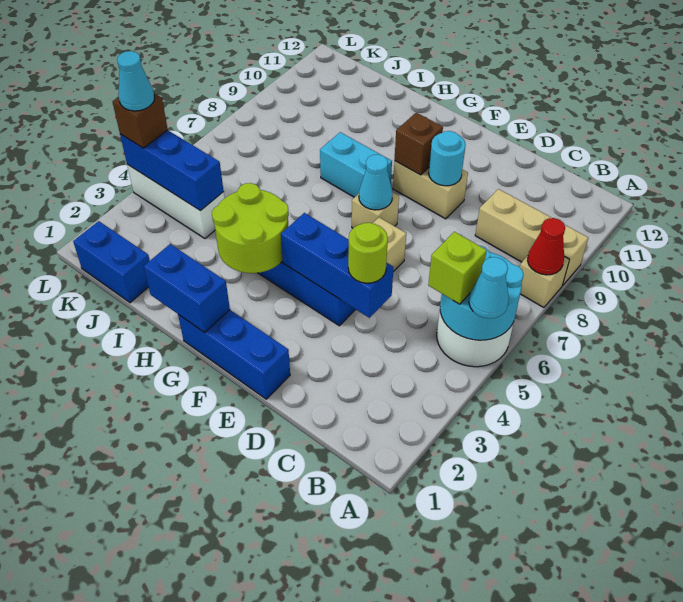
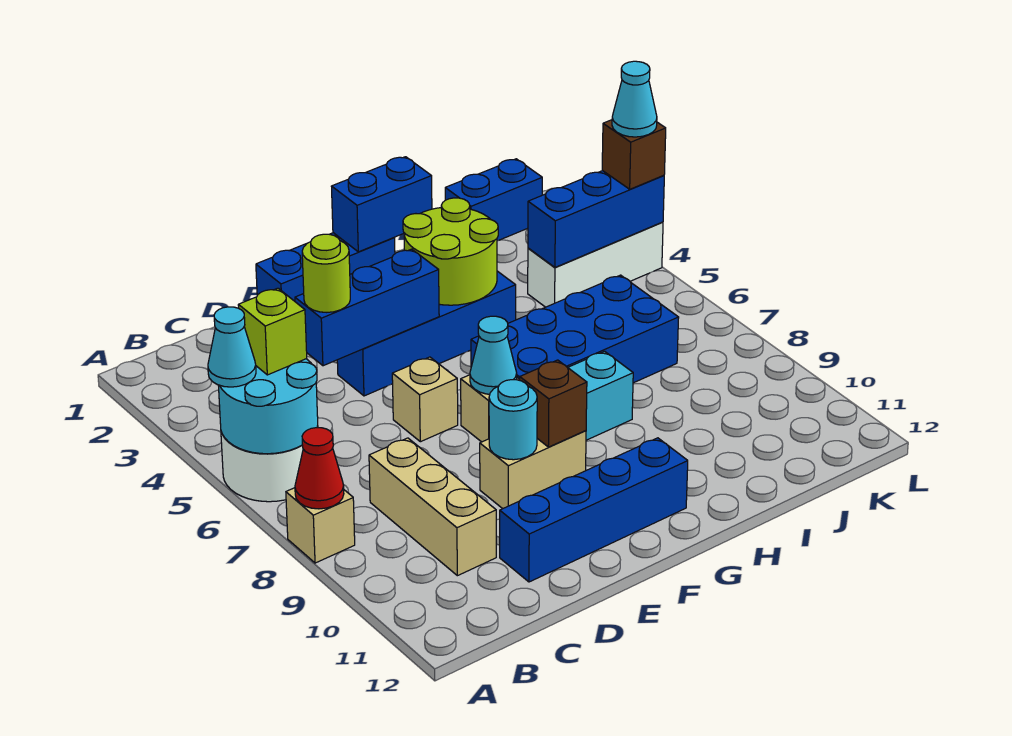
tan brick A9:C9 level 1 -> tan brick C8:C10 level 1
none -> blue brick D11:G11 level 1
none -> blue brick G6:J7 level 1

